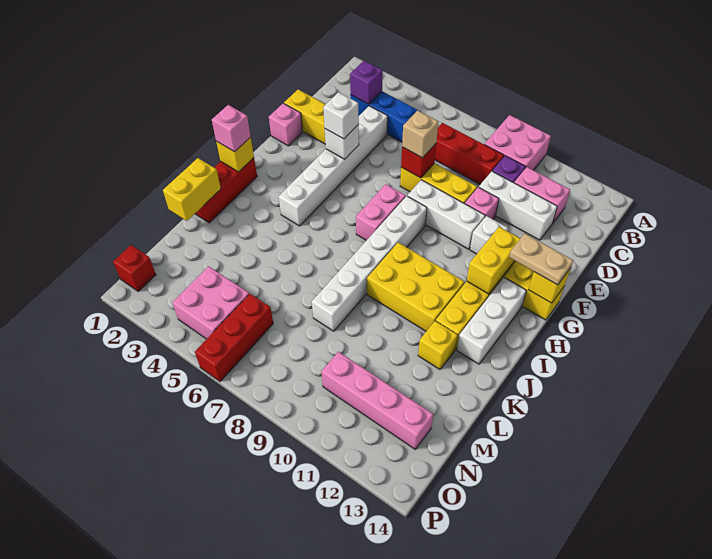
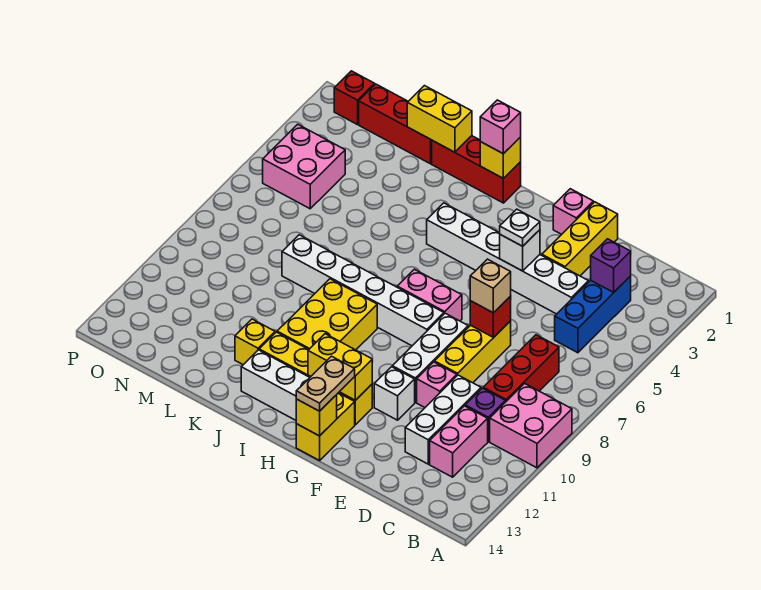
white brick F4 level 3 -> white plate F4 level 3
red brick N6:P6 level 1 -> red brick L1:N1 level 1
pink brick N10:N13 level 1 -> none

